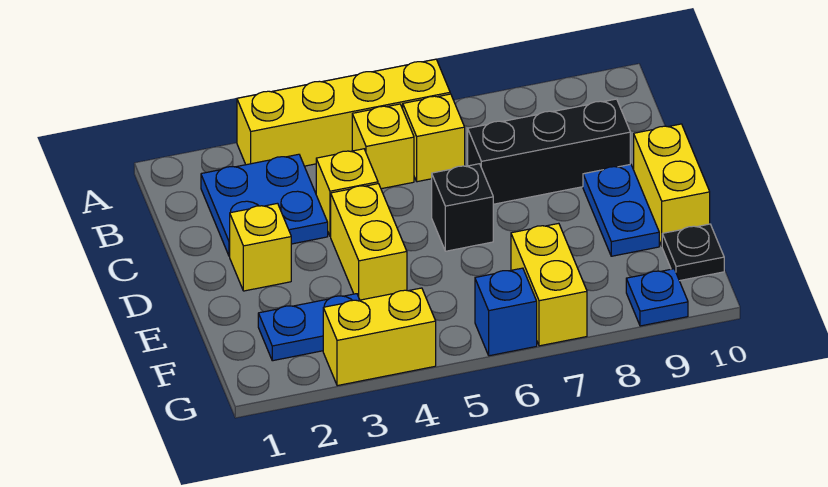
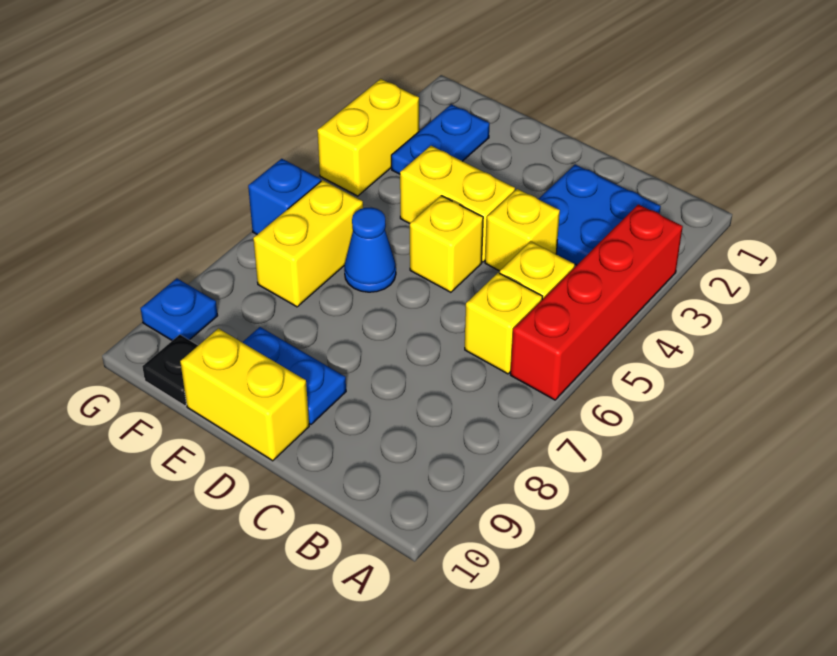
yellow brick A3:A6 level 1 -> red brick A3:A6 level 1
black brick C7:C9 level 1 -> none
yellow brick D2 level 1 -> yellow brick D5 level 1
black brick D6 level 1 -> none
none -> blue cone E6 level 1
yellow brick F7:G7 level 1 -> yellow brick F6:F7 level 1

